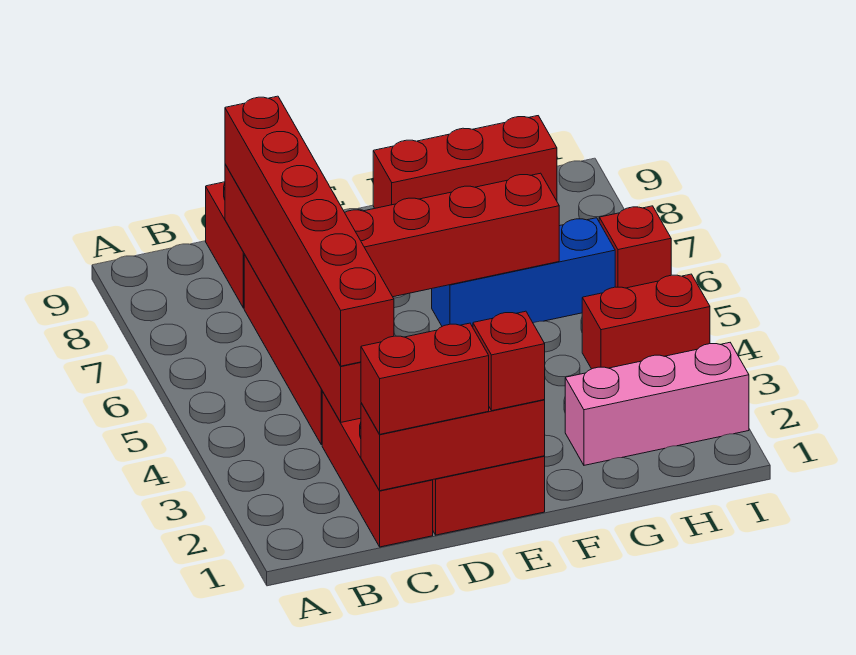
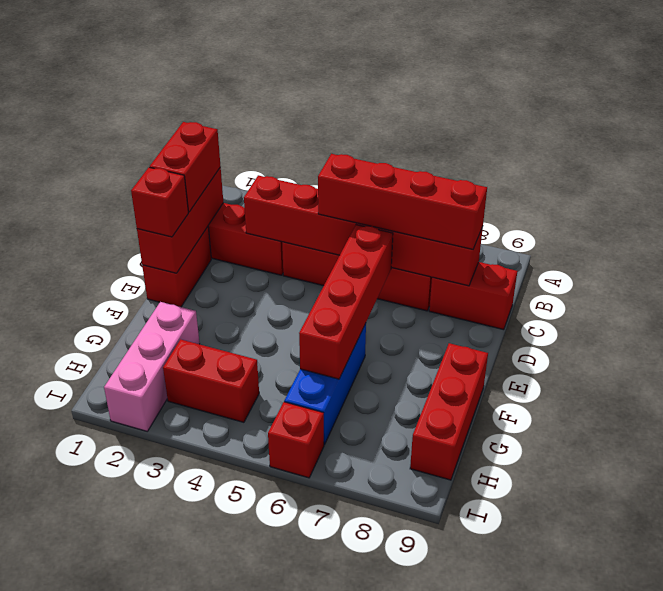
red brick C3:C8 level 3 -> red brick C5:C8 level 3
red brick H4:I4 level 1 -> red brick H3:H4 level 1

